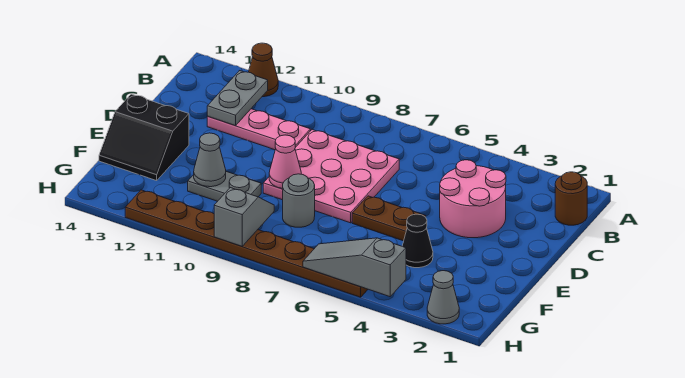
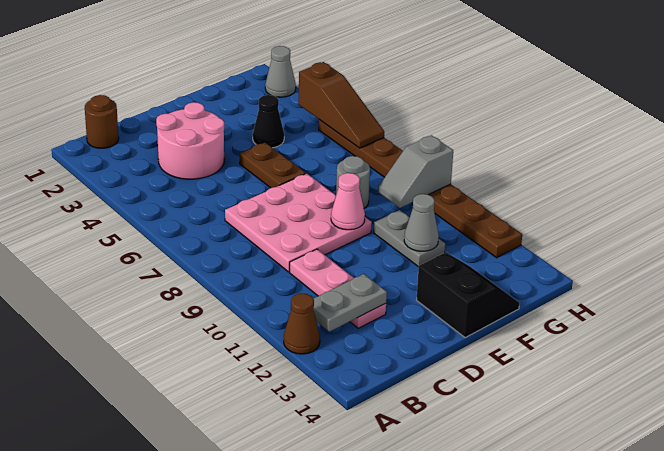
grey slope H4:H6 level 2 top 4 -> brown slope H4:H6 level 2 top 4

